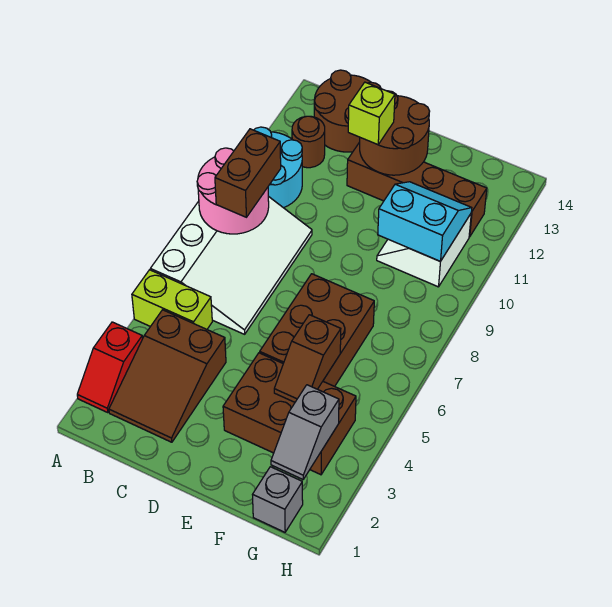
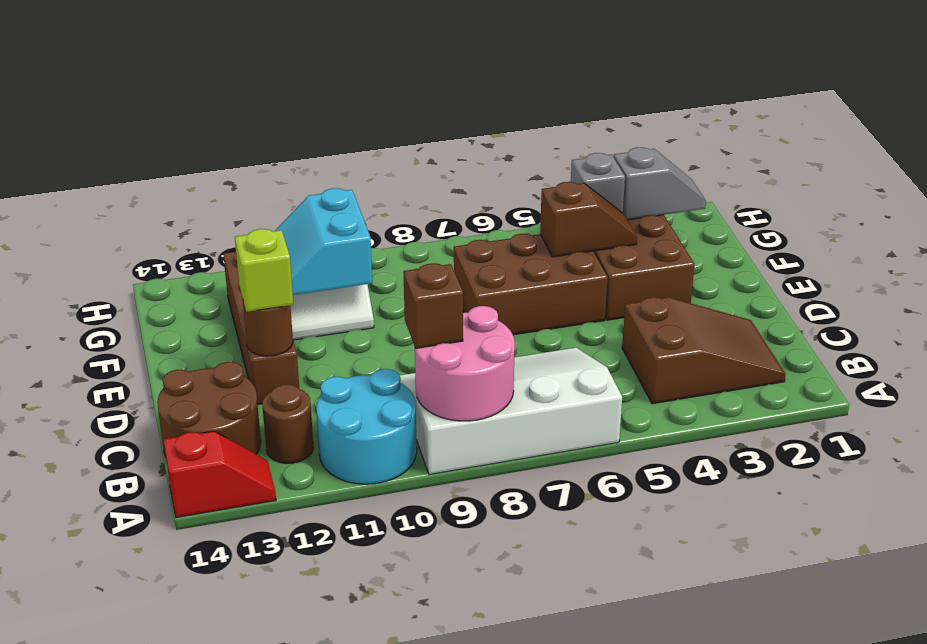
red slope A2:A3 level 1 top 3 -> red slope A13:A14 level 1 top 14
lime brick A5:B5 level 1 -> none
brown brick B8:B9 level 3 -> brown brick B9 level 3
brown round brick D12:E13 level 2 -> brown round brick D12 level 2
grey brick G1 level 1 -> grey brick G4 level 2

